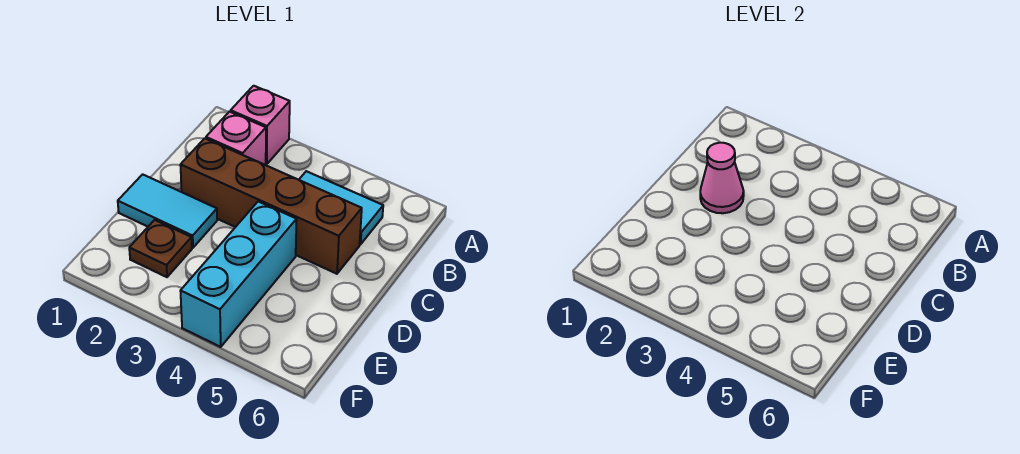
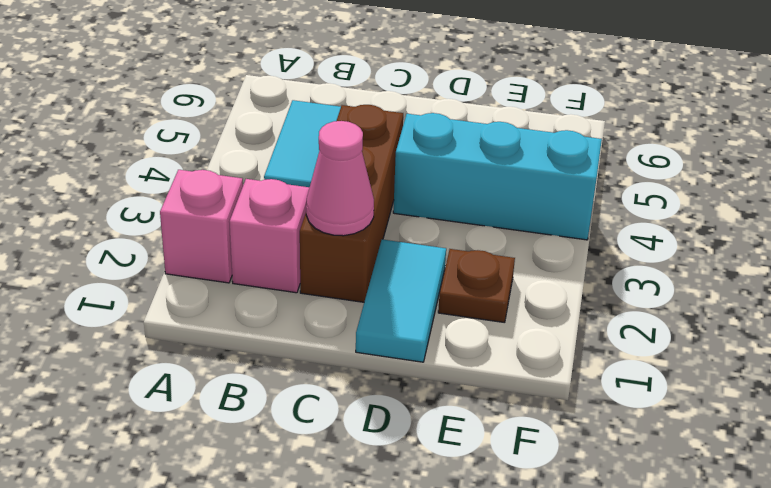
brown brick C2:C5 level 1 -> brown brick C2:C4 level 1

